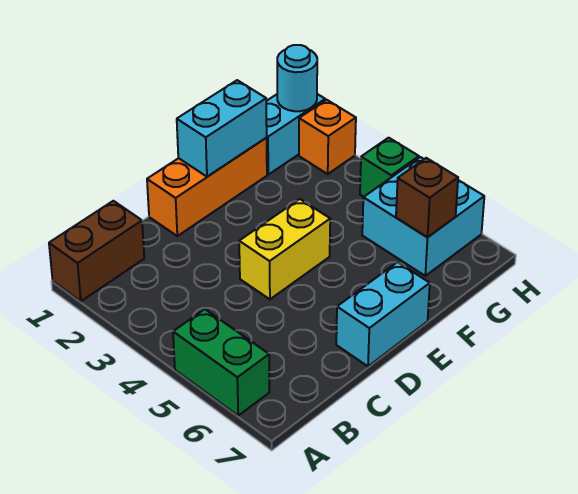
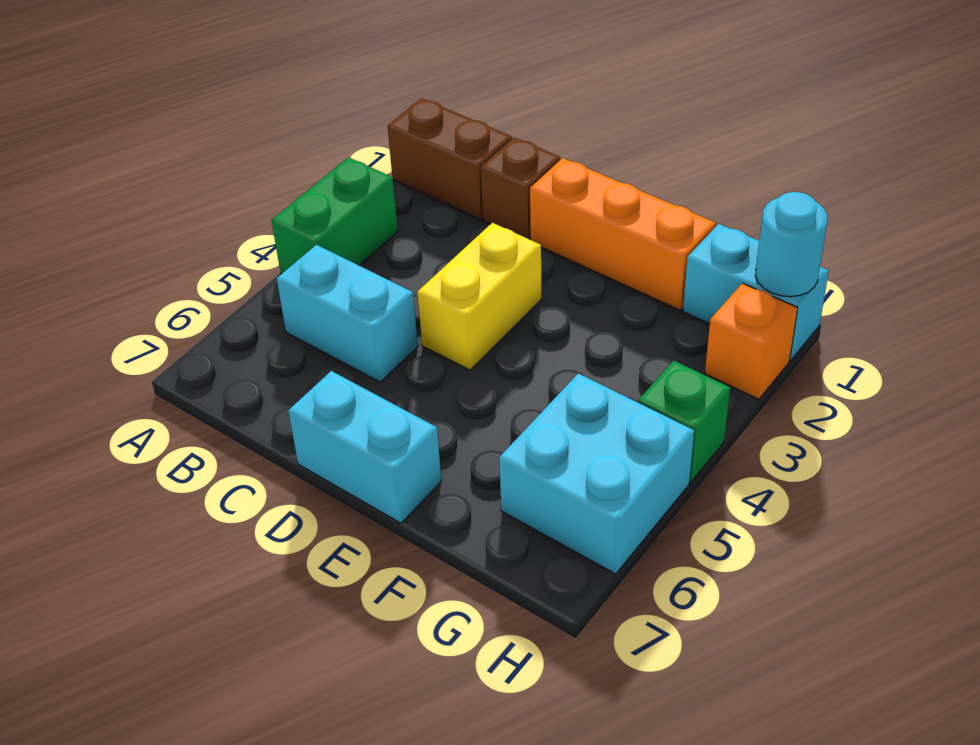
green brick A5:A6 level 1 -> green brick A3:A4 level 1
yellow brick D4:E4 level 1 -> yellow brick D3:D4 level 1
cyan brick E1:F1 level 2 -> cyan brick B5:C5 level 1
brown brick G6 level 2 -> brown brick C1 level 1

